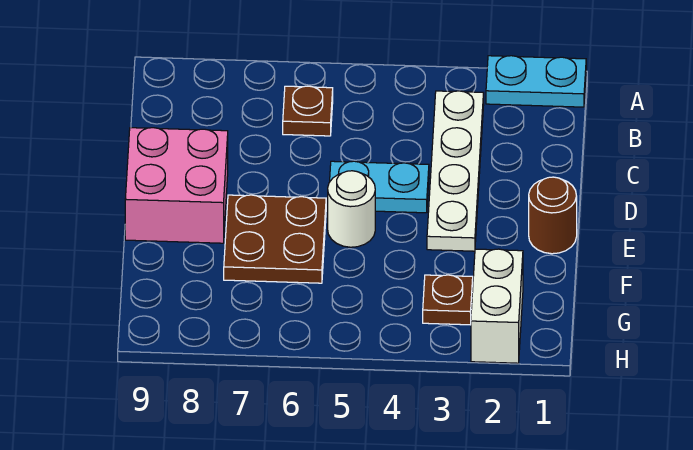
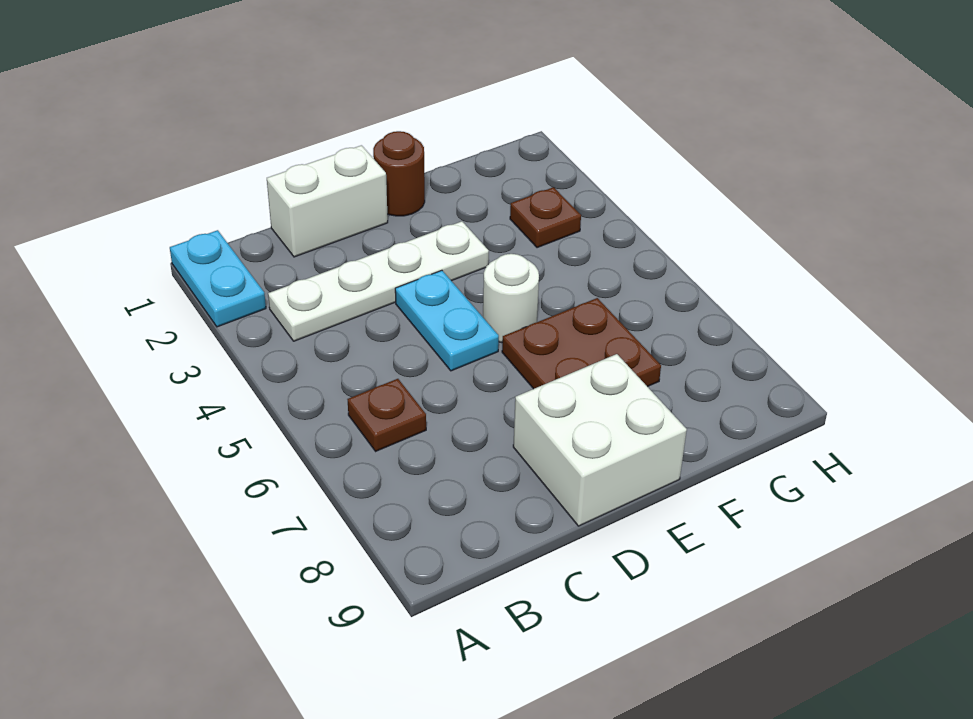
pink brick D8:E9 level 1 -> white brick D8:E9 level 1
white brick G2:H2 level 1 -> white brick C1:D1 level 1

